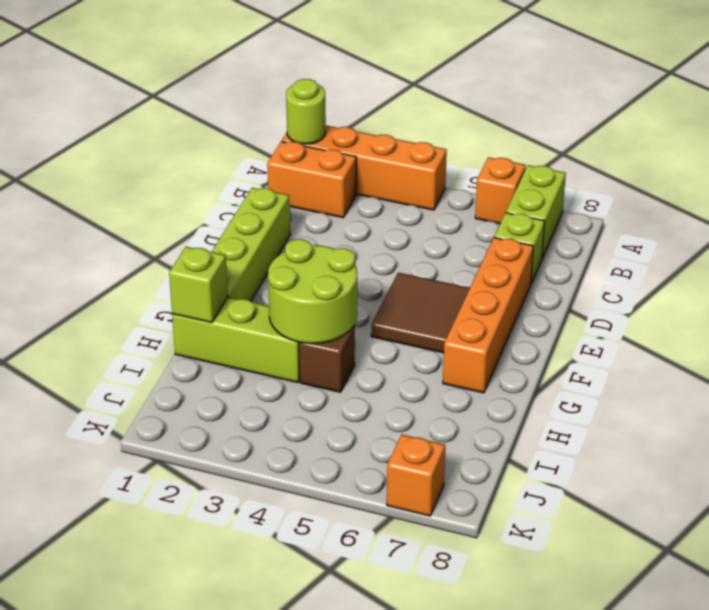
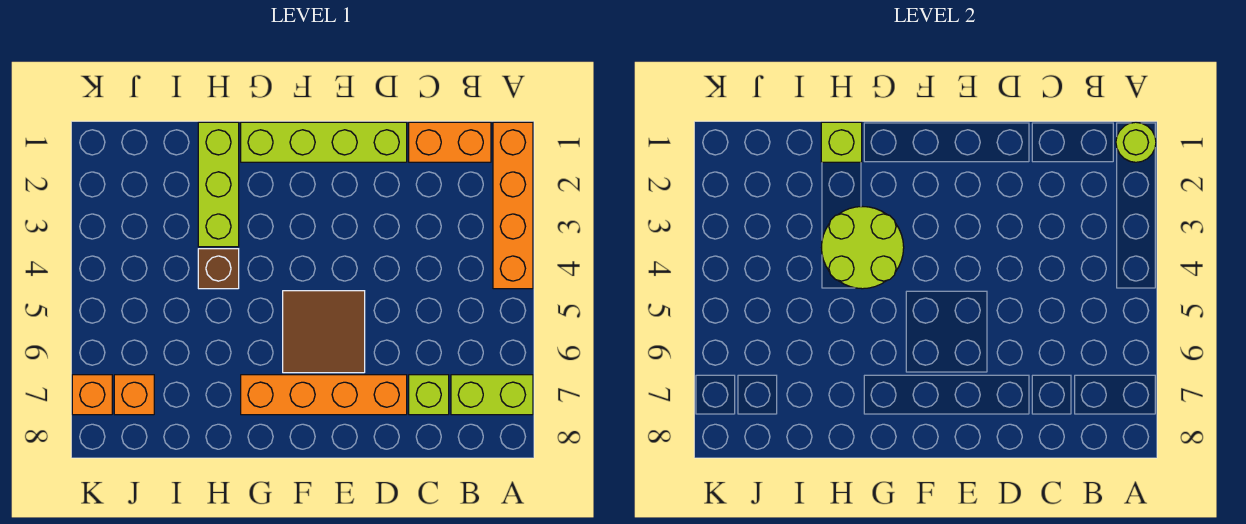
orange brick A6 level 1 -> orange brick J7 level 1
orange brick B1:B2 level 1 -> orange brick B1:C1 level 1

